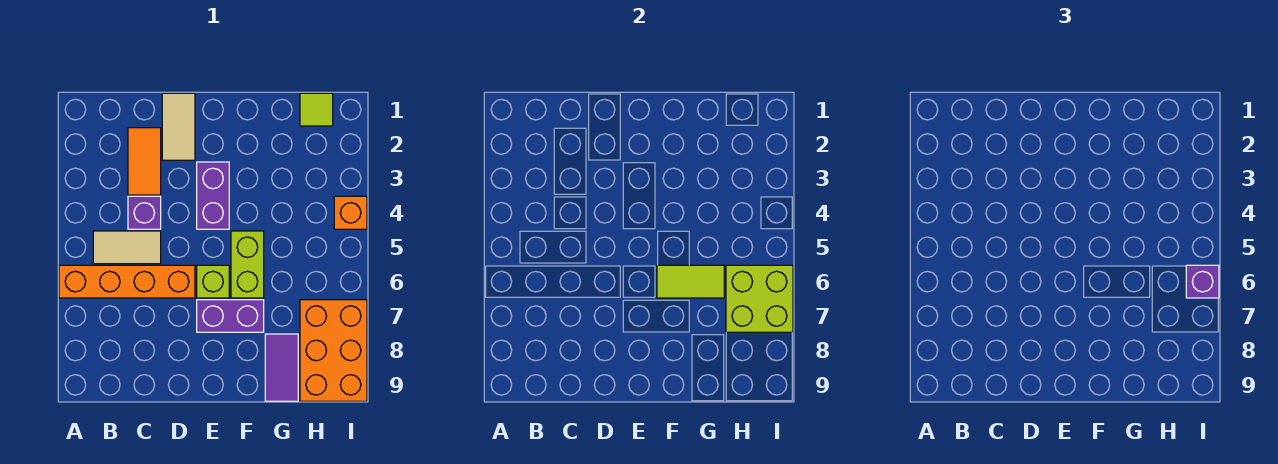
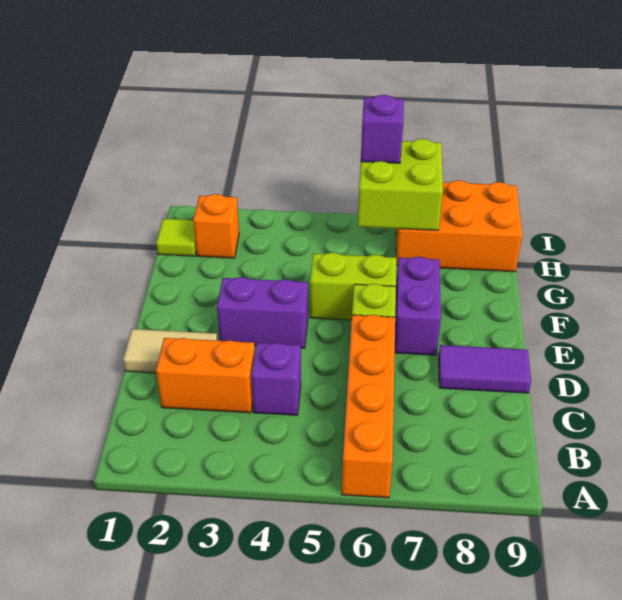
tan tile B5:C5 level 1 -> none
orange tile C2:C3 level 1 -> orange brick C2:C3 level 1
lime tile F6:G6 level 2 -> none
purple tile G8:G9 level 1 -> purple tile D8:D9 level 1
orange brick I4 level 1 -> orange brick H2 level 1

